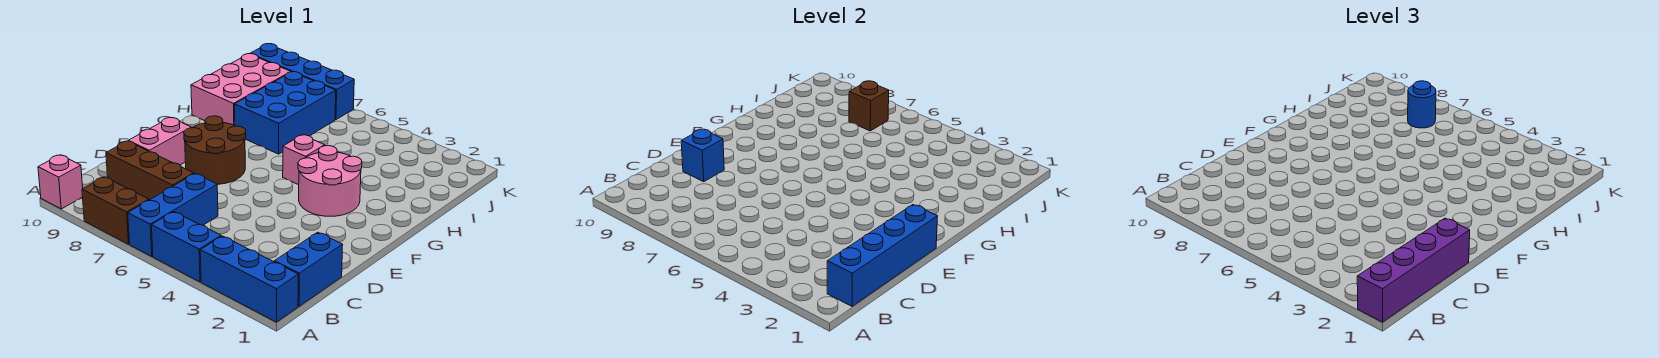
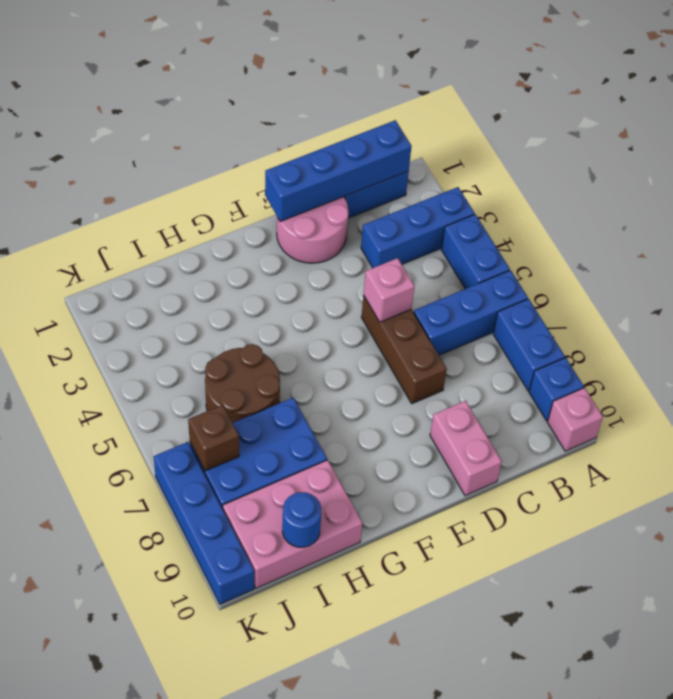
blue brick A1:A3 level 1 -> blue brick A3:C3 level 1
purple brick A1:D1 level 3 -> none
brown brick A7:A8 level 1 -> blue brick A7:A8 level 1
brown brick C7:C9 level 1 -> brown brick D5:D7 level 1
pink brick D9:E9 level 1 -> pink brick D9:D10 level 1
blue brick D9 level 2 -> blue brick A9 level 1
brown round brick E7:F8 level 1 -> brown round brick H5:I6 level 1
pink round brick F3:G4 level 1 -> pink round brick D1:E2 level 1
pink brick G5 level 1 -> pink brick D5 level 2
blue round brick J7 level 3 -> blue round brick I10 level 2

